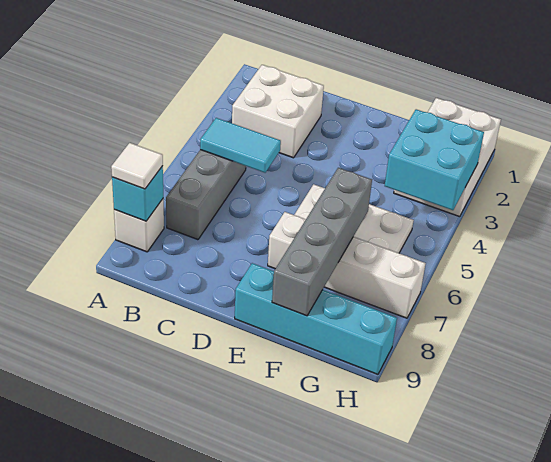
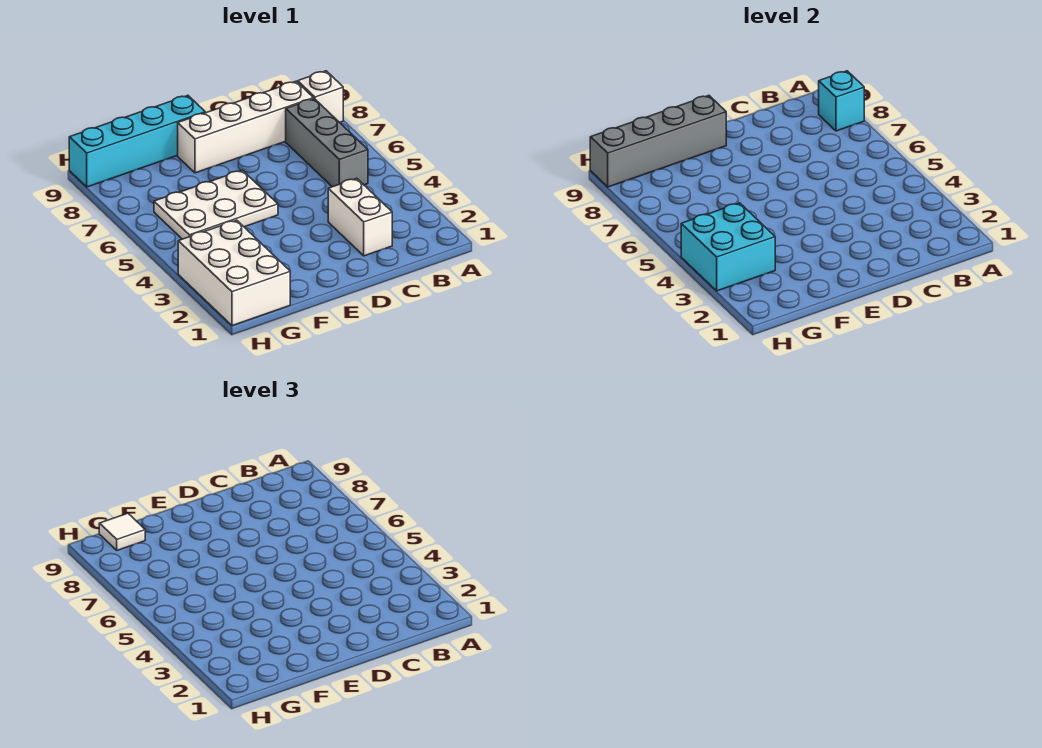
white tile A8 level 3 -> white tile G9 level 3
white brick B2:C3 level 1 -> white brick C2:C3 level 1
cyan tile B5:C5 level 2 -> none
white brick E7:H7 level 1 -> white brick B8:E8 level 1
grey brick F6:F9 level 2 -> grey brick E9:H9 level 2

